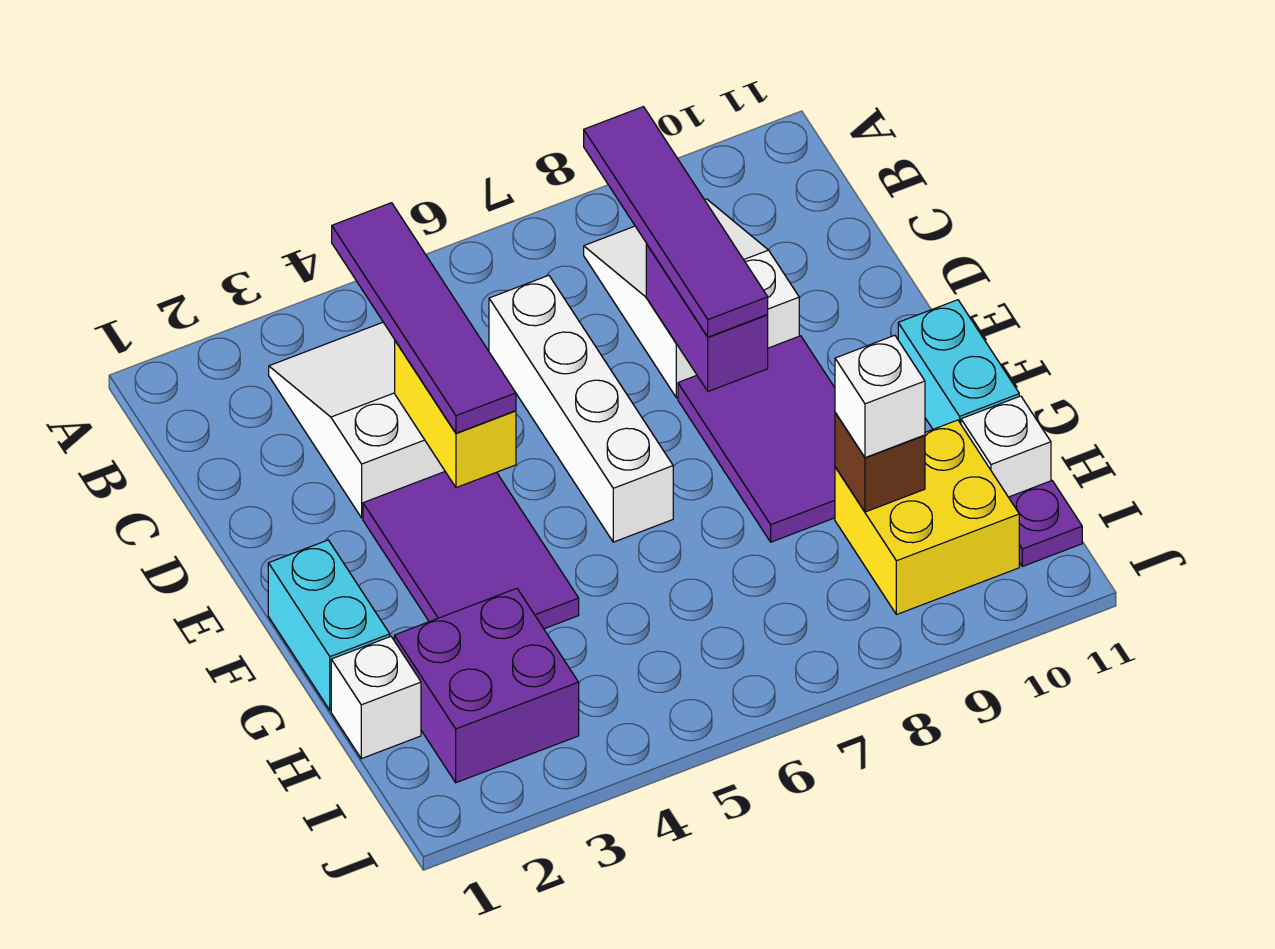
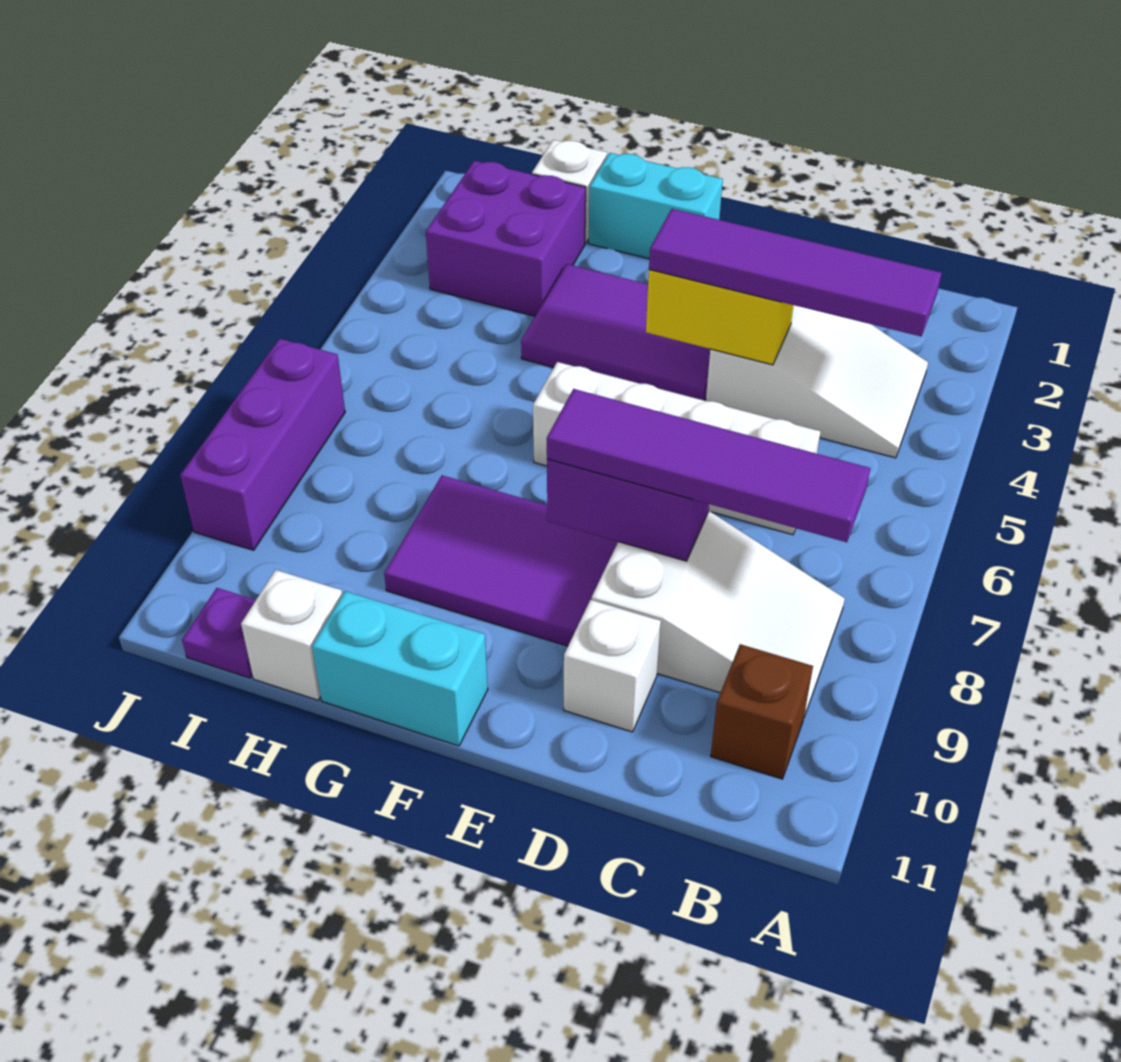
yellow brick H9:I10 level 1 -> none
brown brick H9 level 2 -> brown brick B10 level 1
white brick H9 level 3 -> white brick D10 level 1
none -> purple brick J7:J9 level 1

